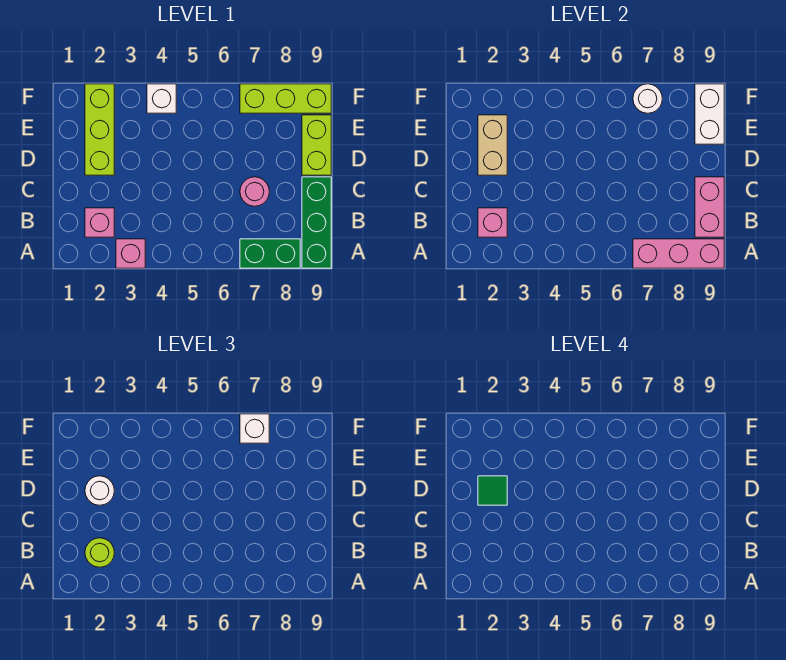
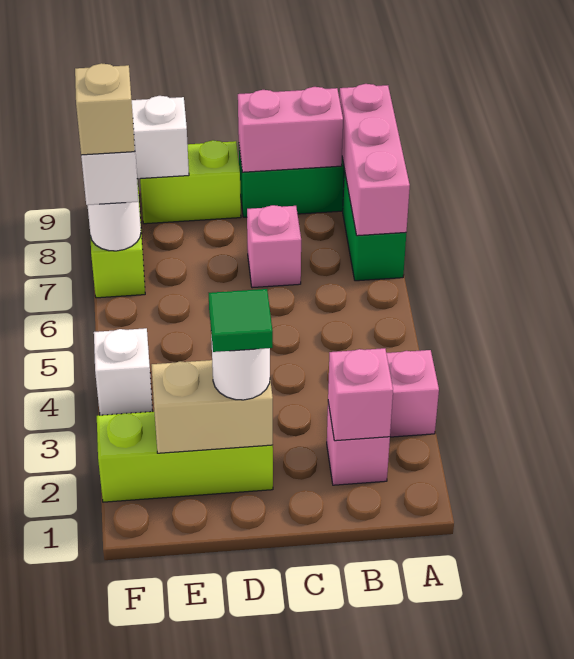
lime round brick B2 level 3 -> none
pink round brick C7 level 1 -> pink brick C7 level 1
none -> tan brick F7 level 4

